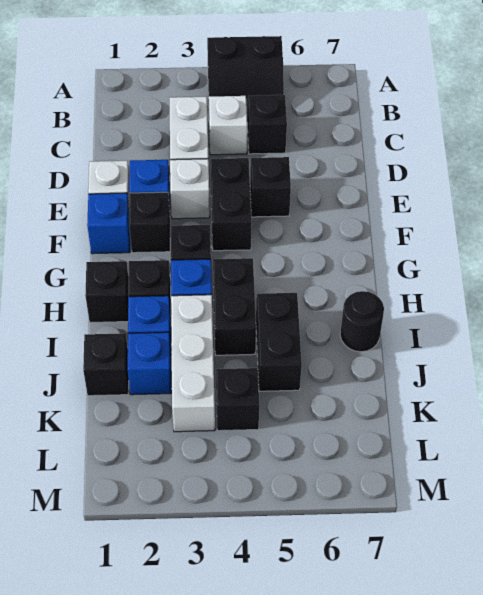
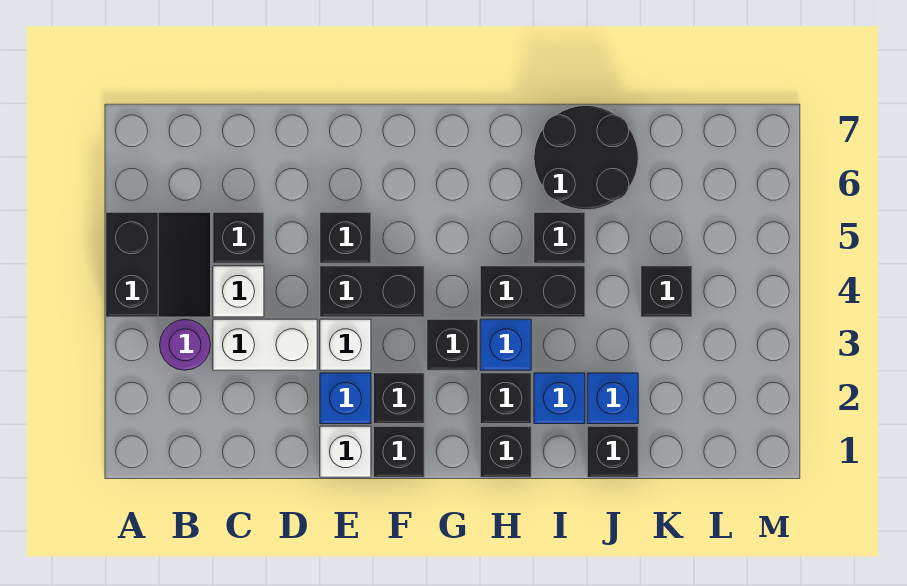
none -> purple round brick B3 level 1
blue brick F1 level 1 -> black brick F1 level 1
white brick I3:K3 level 1 -> none
black brick I5:J5 level 1 -> black brick I5 level 1
black round brick I7 level 1 -> black round brick I6:J7 level 1

